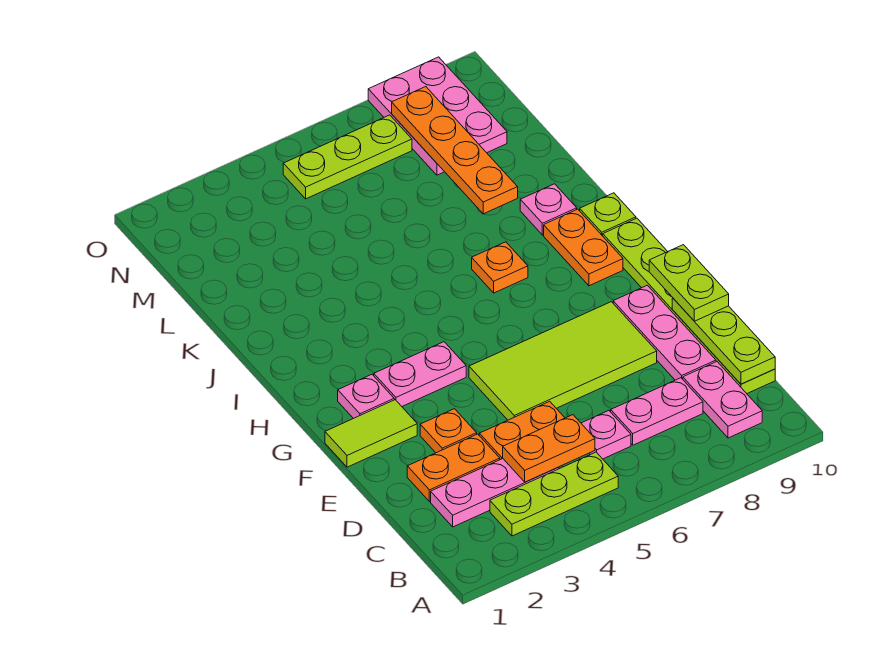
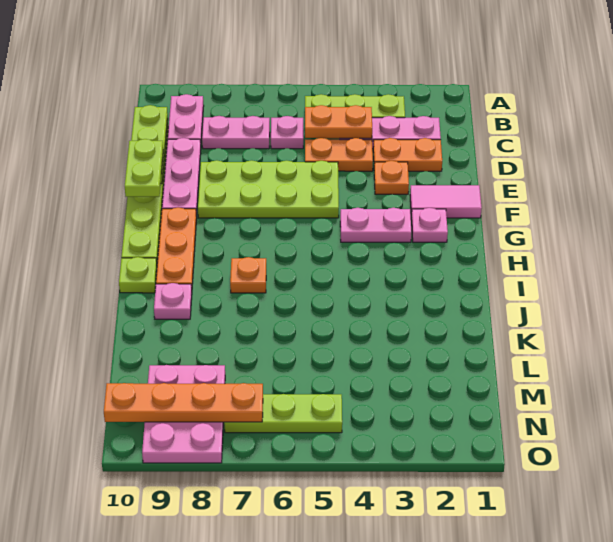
lime tile E5:F8 level 1 -> lime plate E5:F8 level 1
lime tile F1:F2 level 1 -> pink tile F1:F2 level 1
orange plate H9:I9 level 1 -> orange plate G9:I9 level 1
orange plate K8:N8 level 2 -> orange plate N7:N10 level 2

